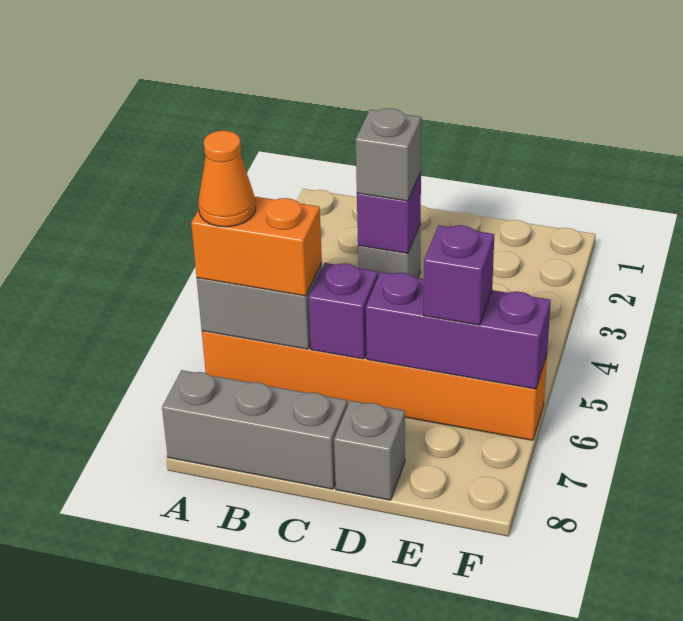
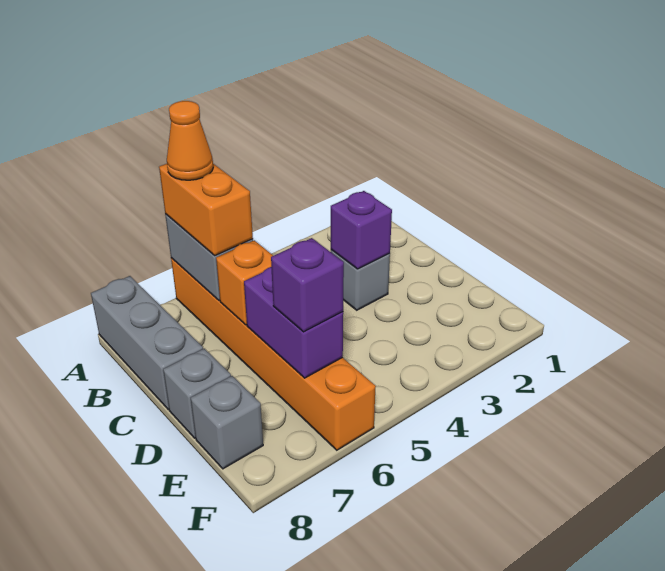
grey brick C3 level 3 -> grey brick E8 level 1
purple brick C6 level 2 -> orange brick C6 level 2
purple brick D6:F6 level 2 -> purple brick D6:E6 level 2

